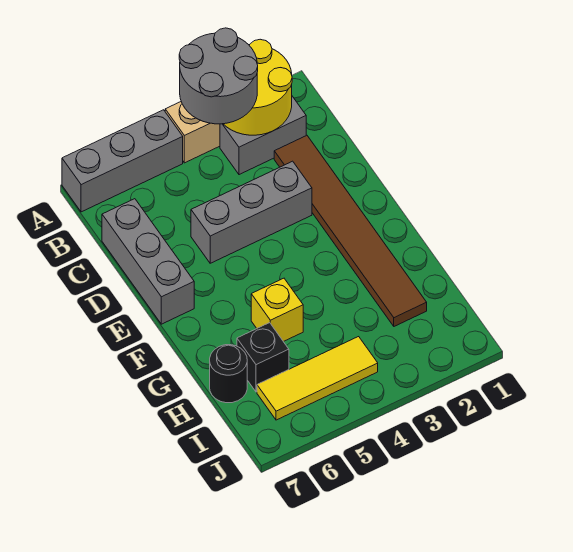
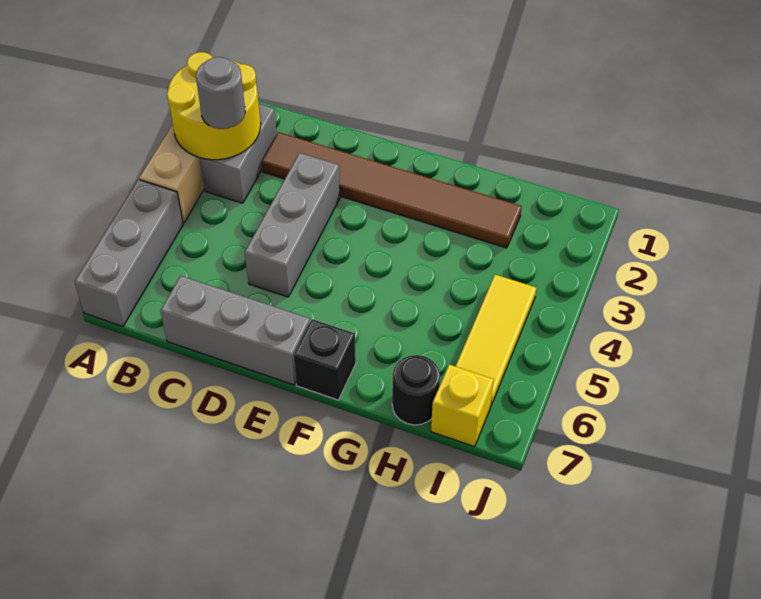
grey round brick A3:B4 level 3 -> grey round brick B3 level 3
yellow brick G5 level 1 -> yellow brick I7 level 1
black brick H6 level 1 -> black brick F7 level 1

